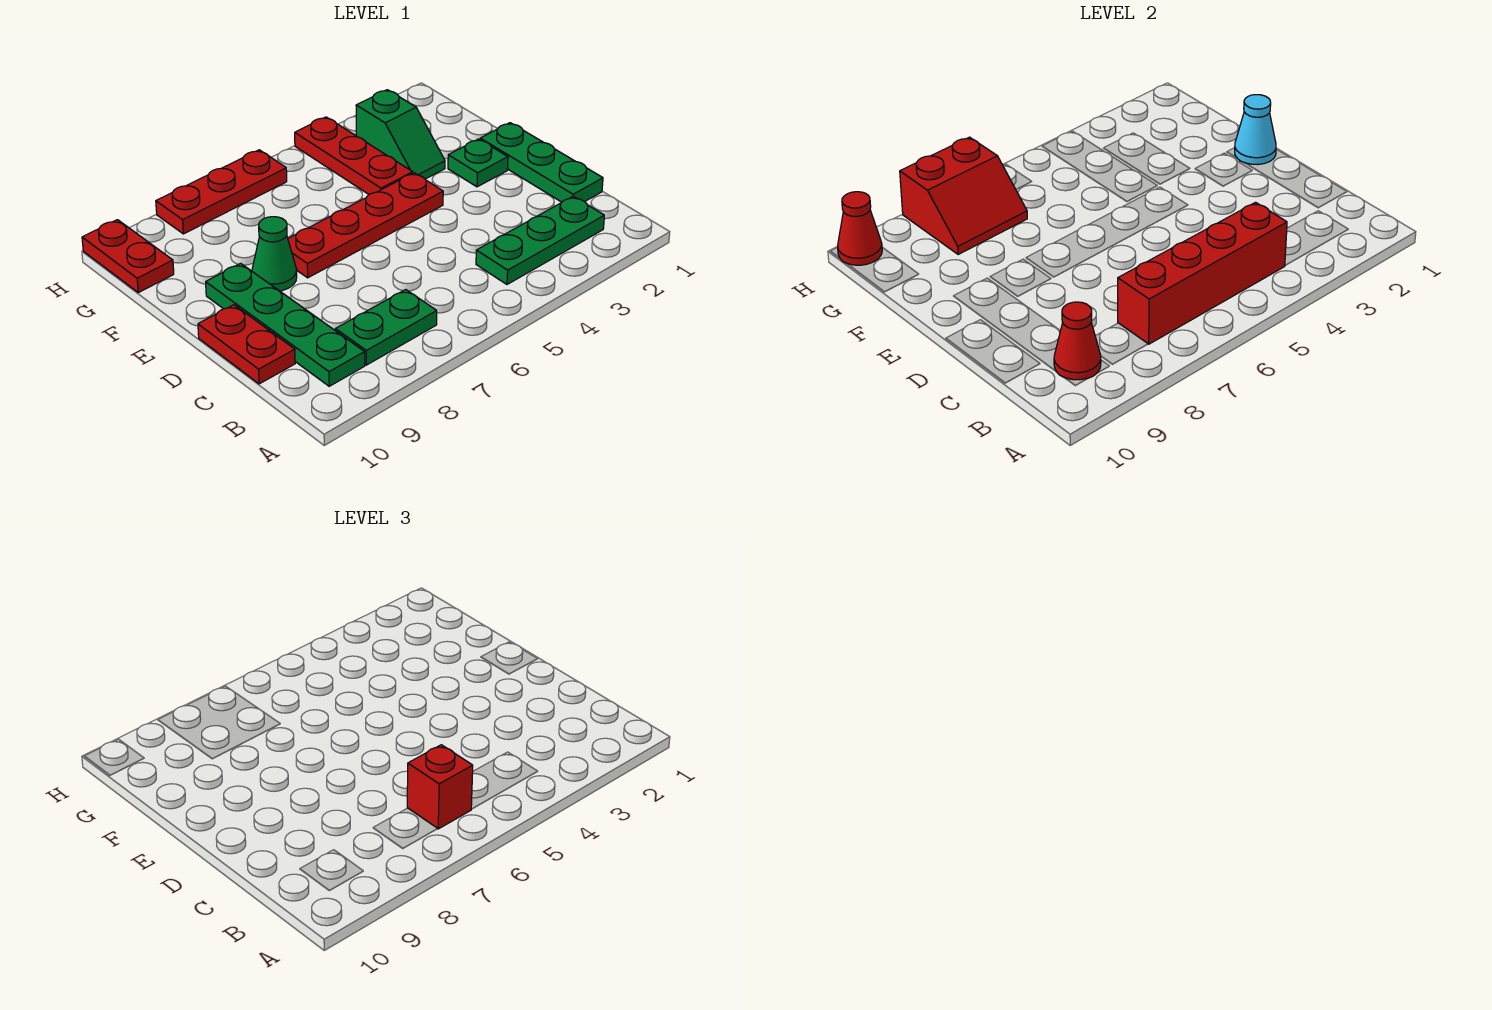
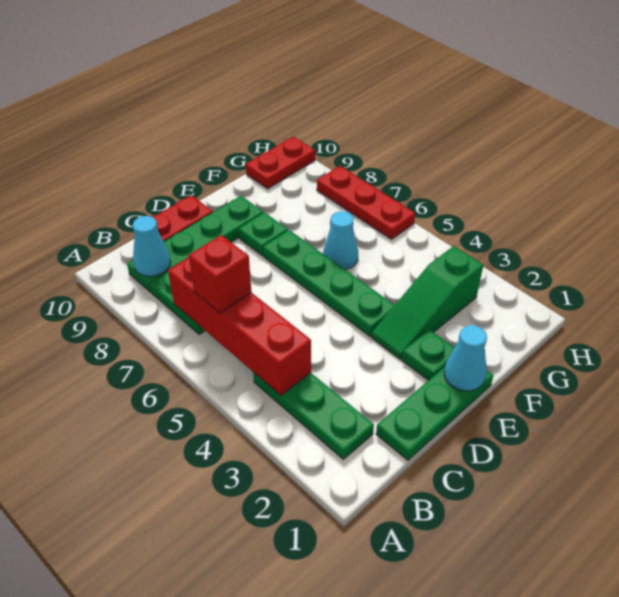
red cone B9 level 2 -> cyan cone B9 level 2
red plate E4:E7 level 1 -> green plate E4:E7 level 1
green cone E8 level 1 -> green plate E8 level 1
green slope F3:G3 level 1 top G -> green slope E3:G3 level 1 top G
red plate F4:H4 level 1 -> none
none -> cyan cone F6 level 1
red slope G7:H8 level 2 top H -> none
red cone H10 level 2 -> none

